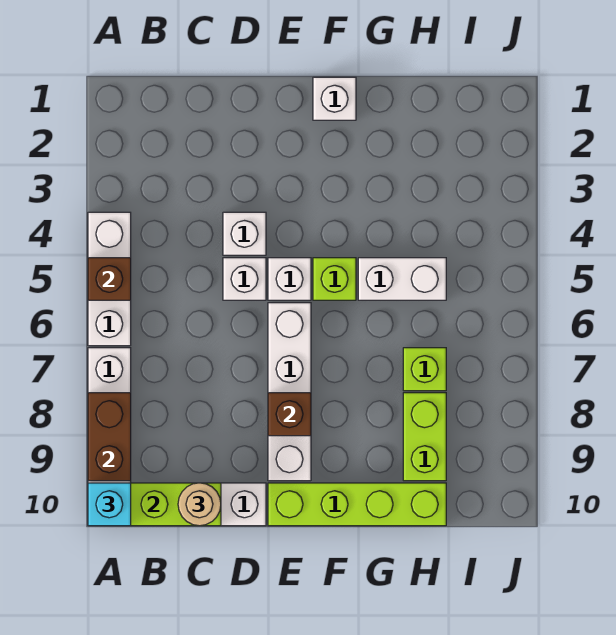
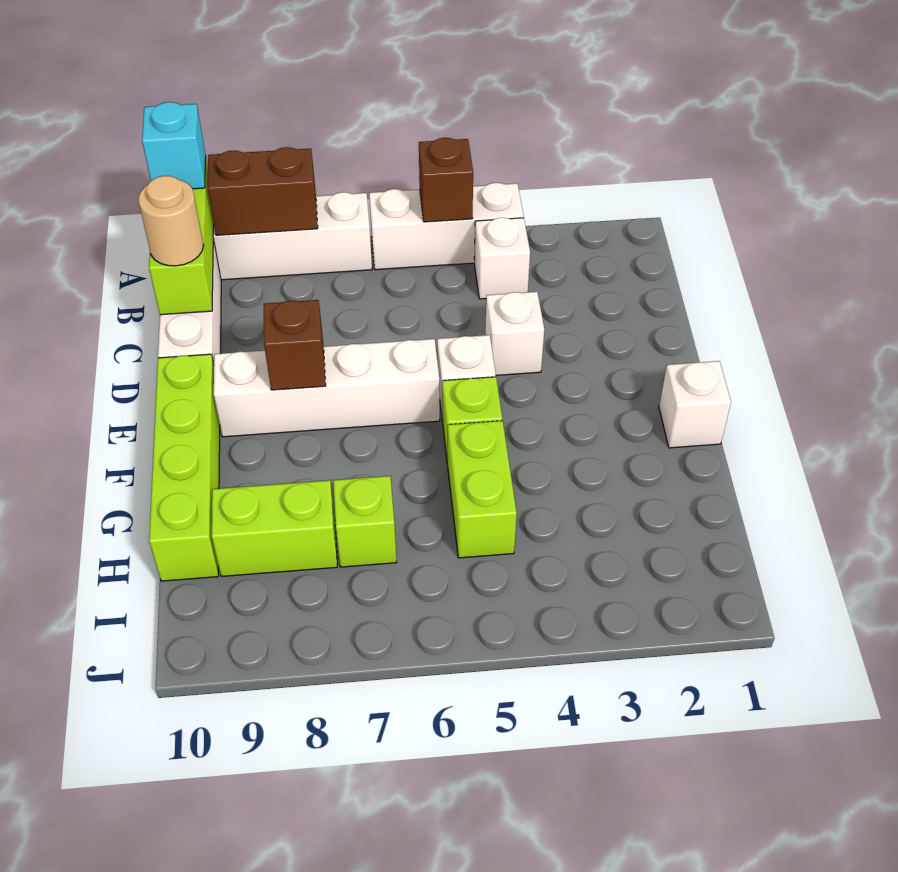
white brick D5 level 1 -> white brick B4 level 1
white brick G5:H5 level 1 -> lime brick G5:H5 level 1

